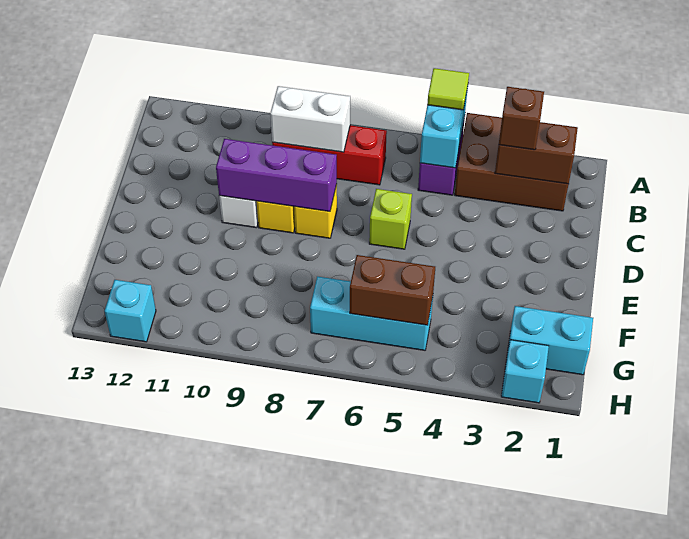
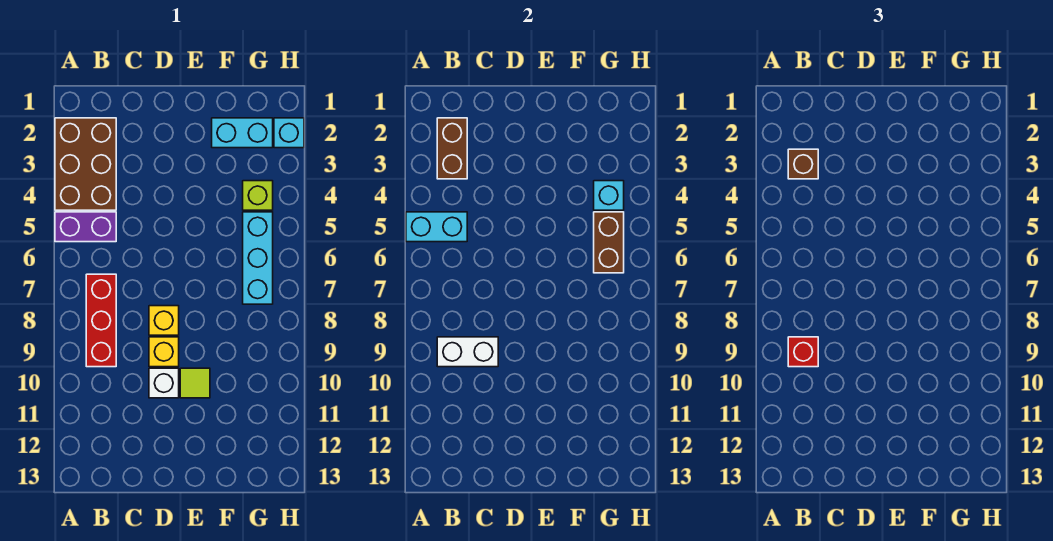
lime tile A5 level 3 -> lime tile E10 level 1
white brick B8:B9 level 2 -> white brick B9:C9 level 2
none -> red brick B9 level 3
lime brick D6 level 1 -> lime brick G4 level 1
purple brick D8:D10 level 2 -> none
cyan brick G1:G2 level 1 -> cyan brick F2:G2 level 1
cyan brick H12 level 1 -> cyan brick G4 level 2

